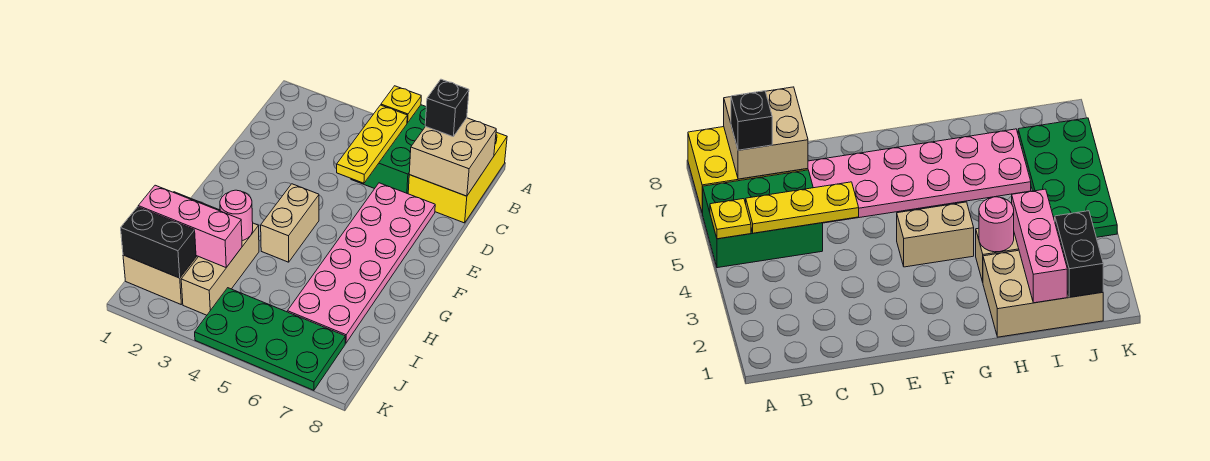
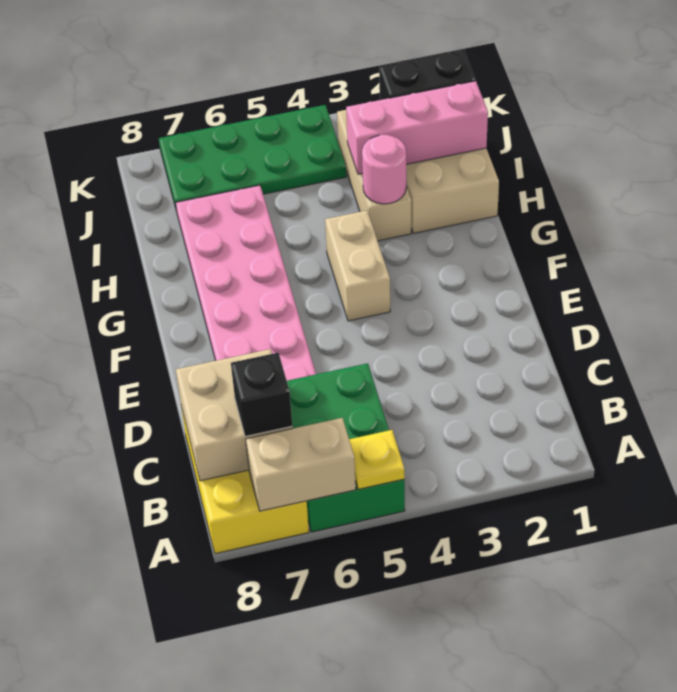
none -> tan brick A6:A7 level 2
yellow plate B5:D5 level 2 -> none

